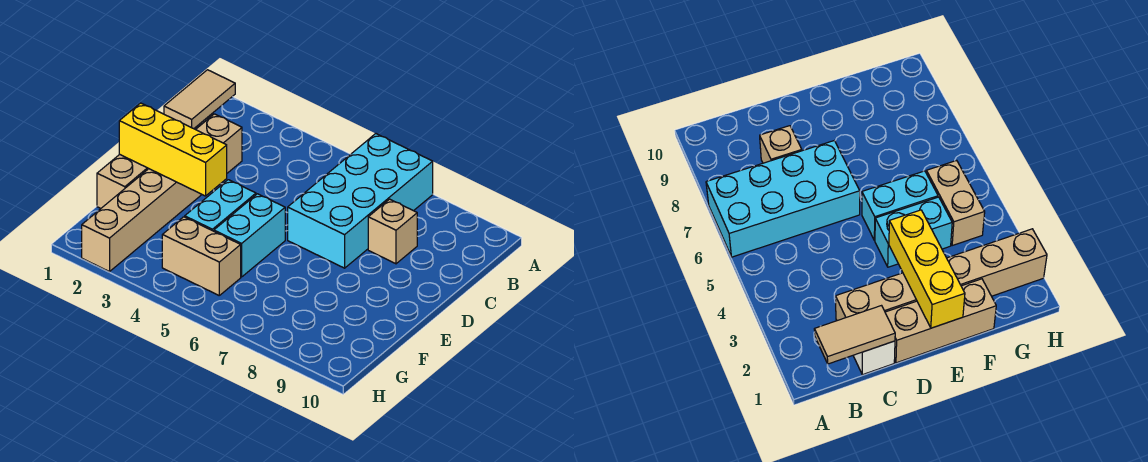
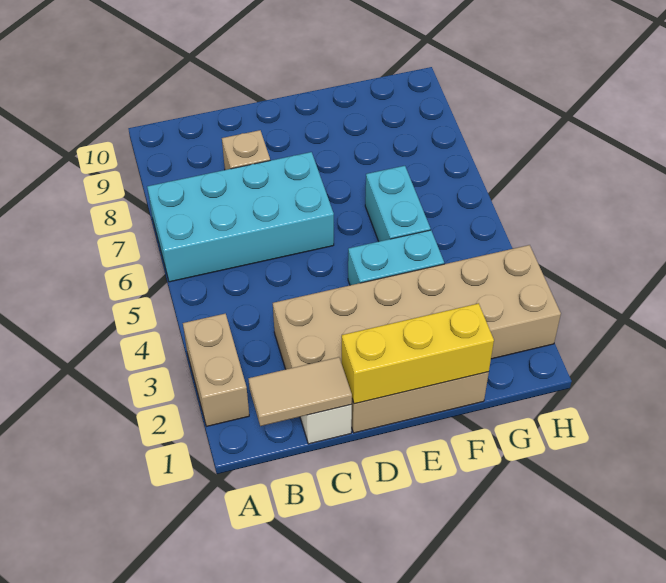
tan brick C2:H2 level 1 -> tan brick C2:H3 level 1
yellow brick E1:E3 level 2 -> yellow brick D1:F1 level 2
cyan brick E5:F5 level 1 -> cyan brick F5:F6 level 1
tan brick G4:G5 level 1 -> tan brick A2:A3 level 1

